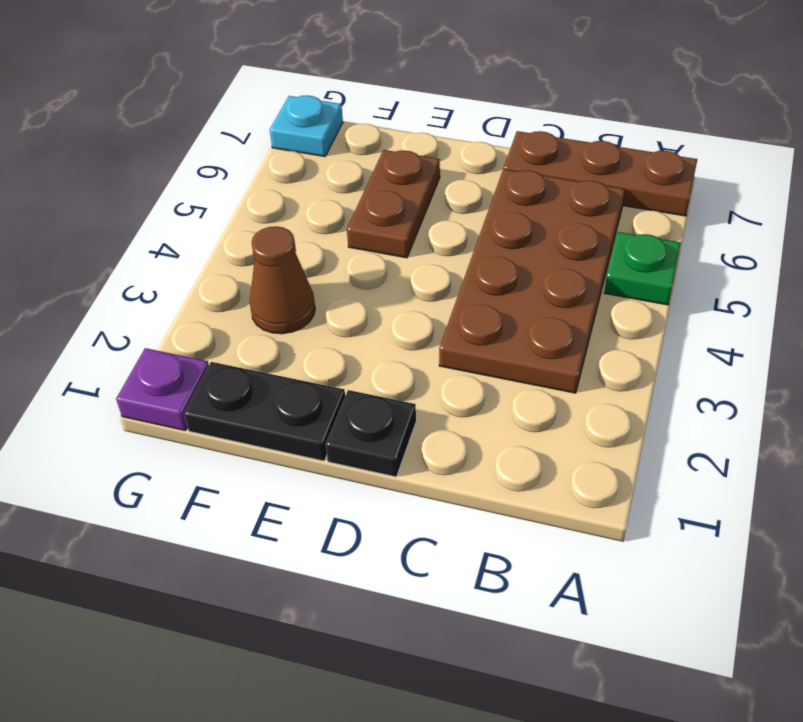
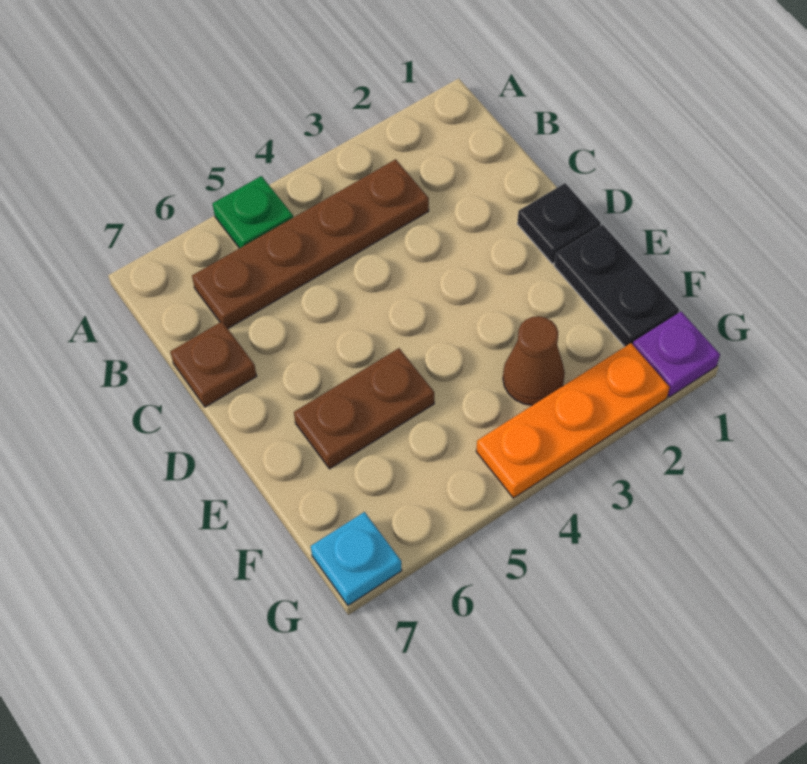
brown plate A7:C7 level 1 -> brown plate C7 level 1
brown plate B3:C6 level 1 -> brown plate B3:B6 level 1
none -> orange plate G2:G4 level 1

